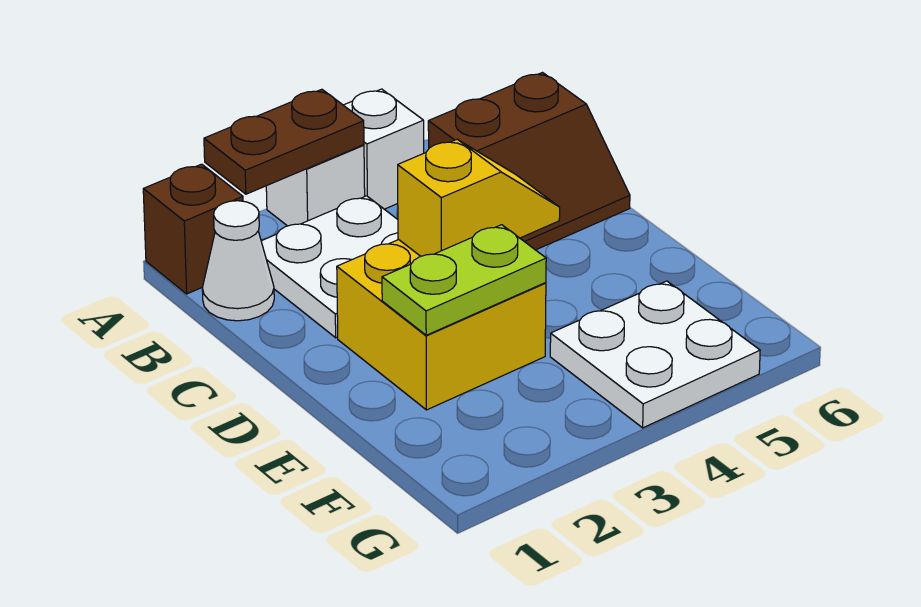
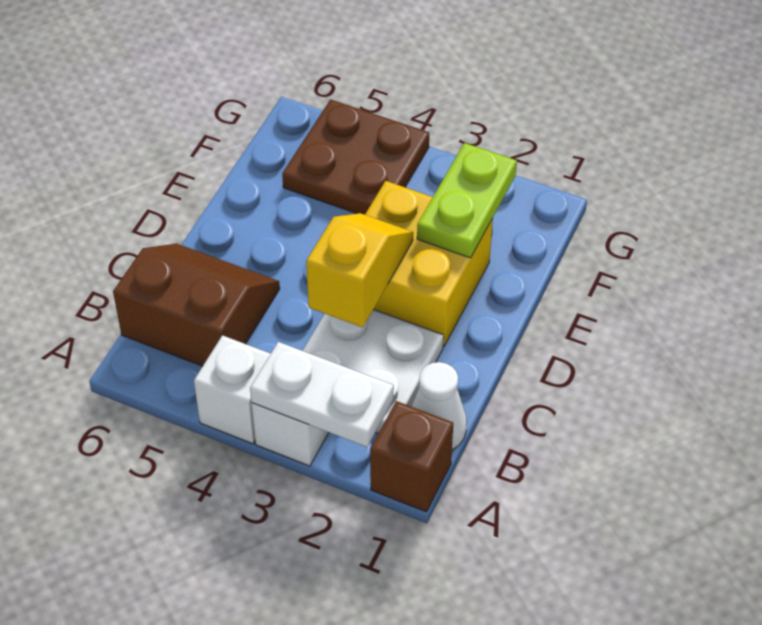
brown plate A2:A3 level 2 -> white plate A2:A3 level 2
yellow slope D3:D4 level 2 top 3 -> yellow slope C3:D3 level 2 top C
lime plate E2:E3 level 2 -> lime plate E2:F2 level 2
white plate F4:G5 level 1 -> brown plate F4:G5 level 1

